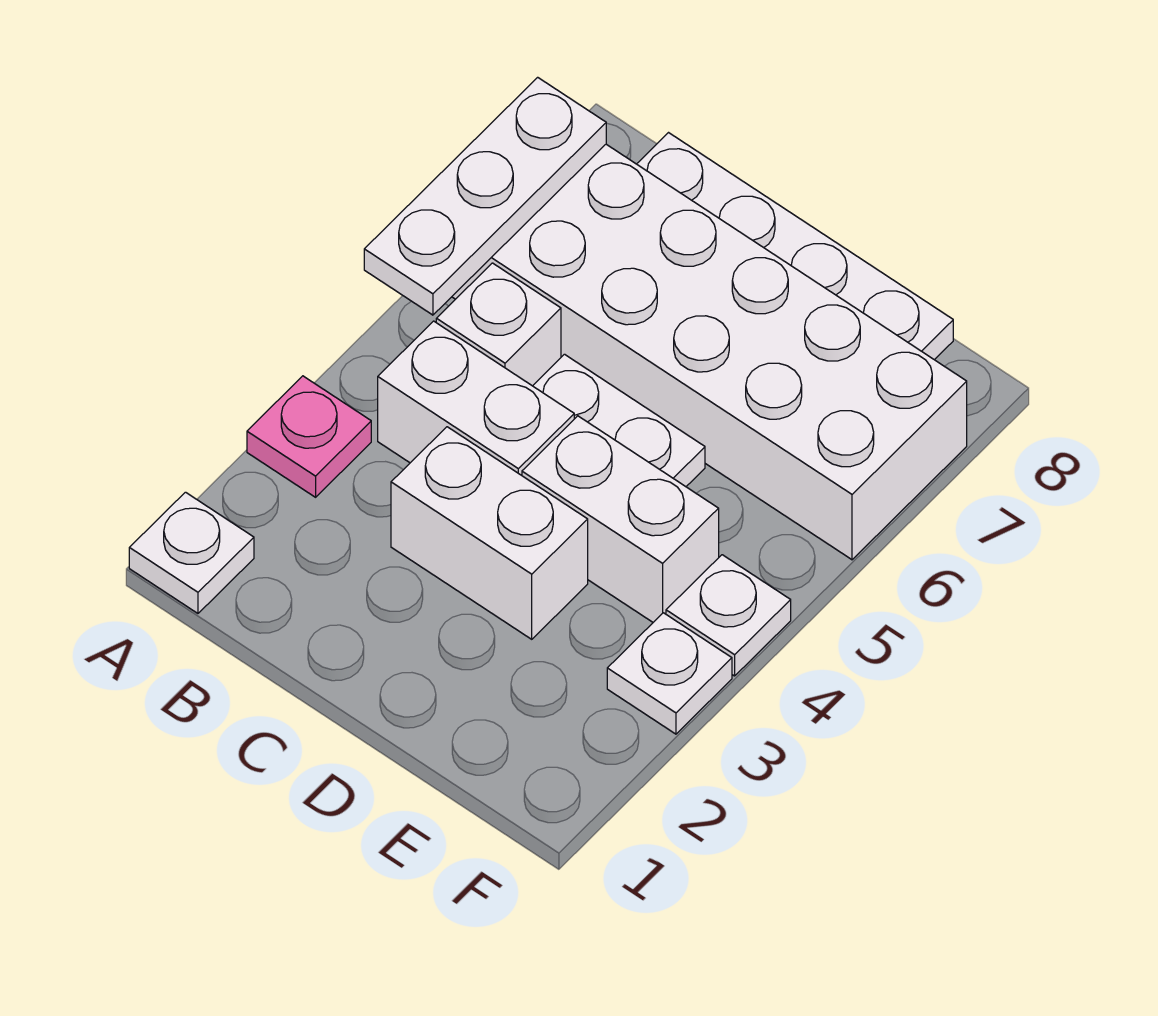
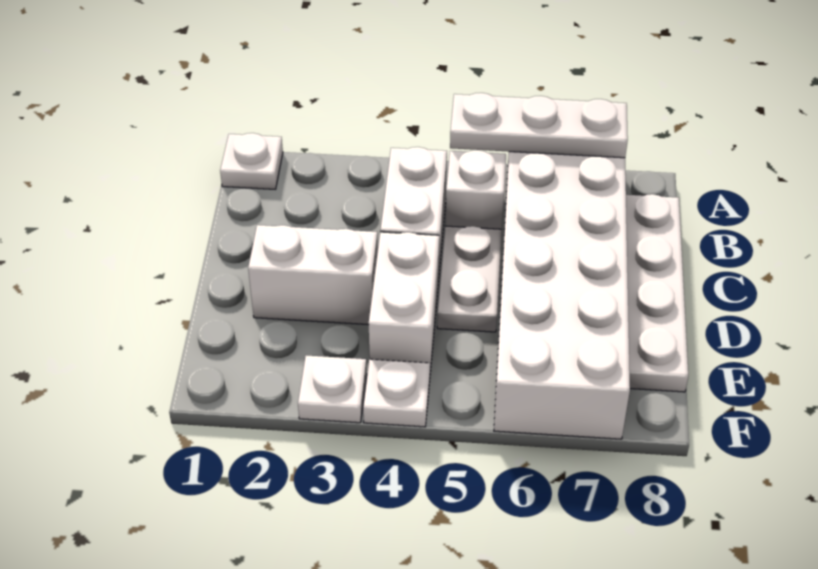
pink plate A3 level 1 -> none
white brick C3:D3 level 1 -> white brick D2:D3 level 1

